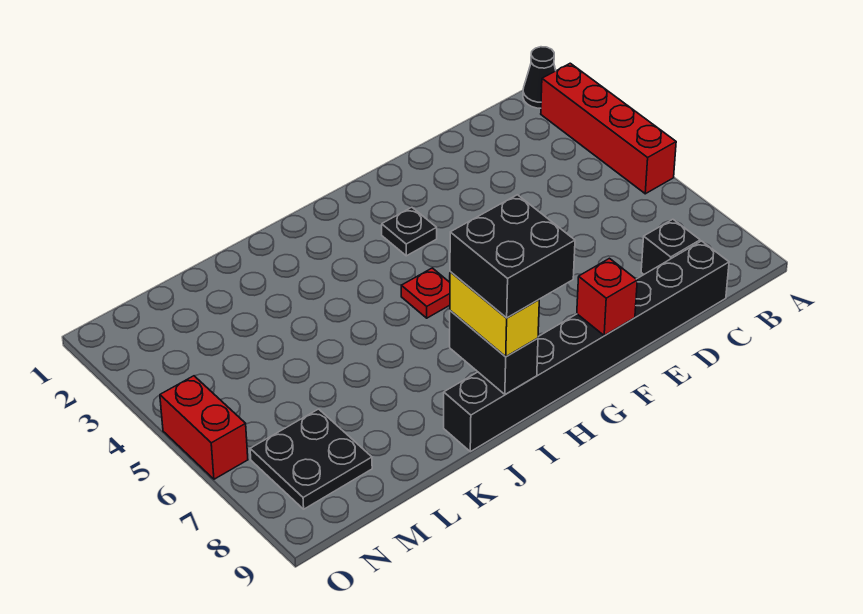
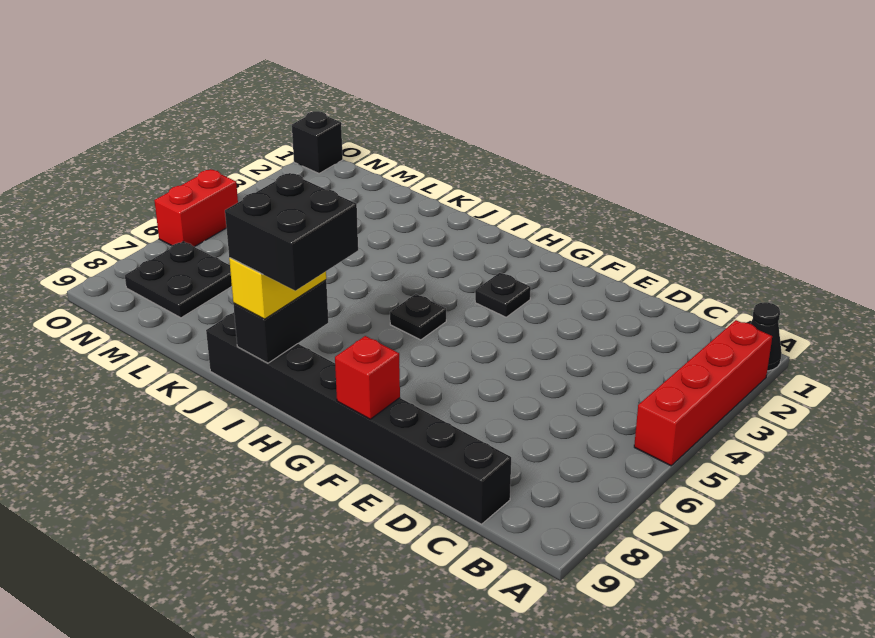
black brick C8 level 1 -> black brick O1 level 1
red plate H5 level 1 -> black plate H5 level 1

